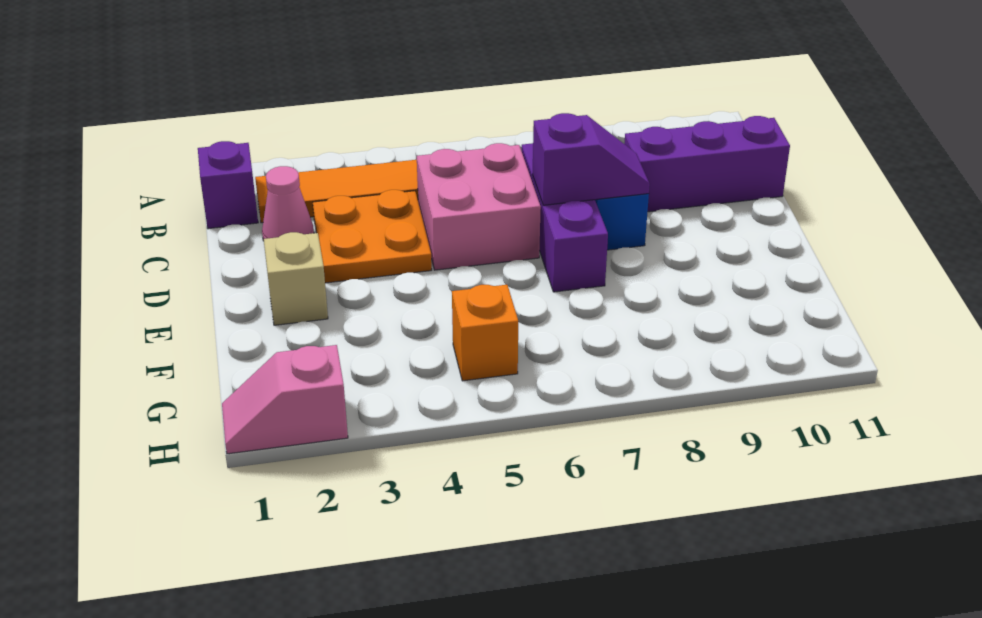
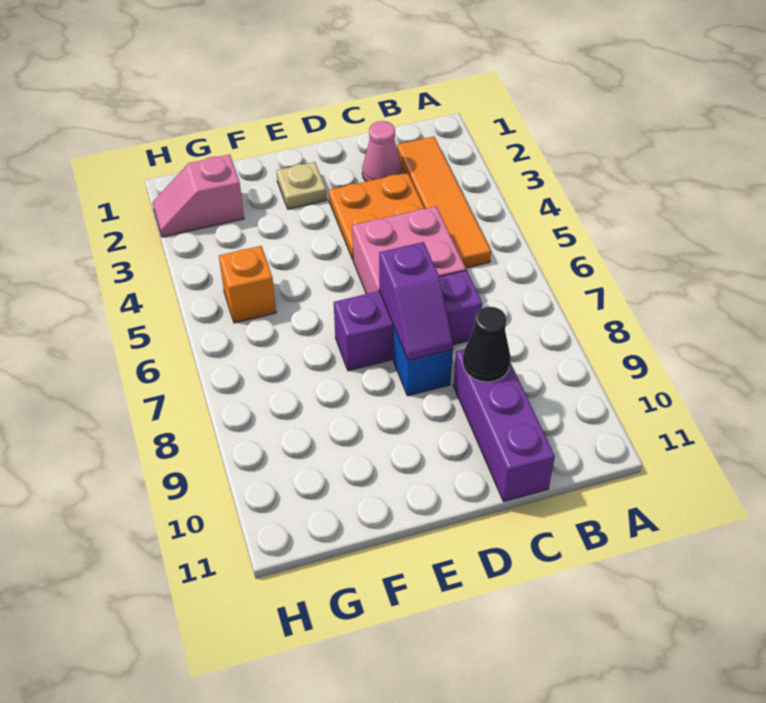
purple brick B1 level 1 -> none
none -> black cone C9 level 2
tan brick E2 level 1 -> tan plate E2 level 1
pink slope H1:H2 level 1 top 2 -> pink slope G2:H2 level 1 top G

